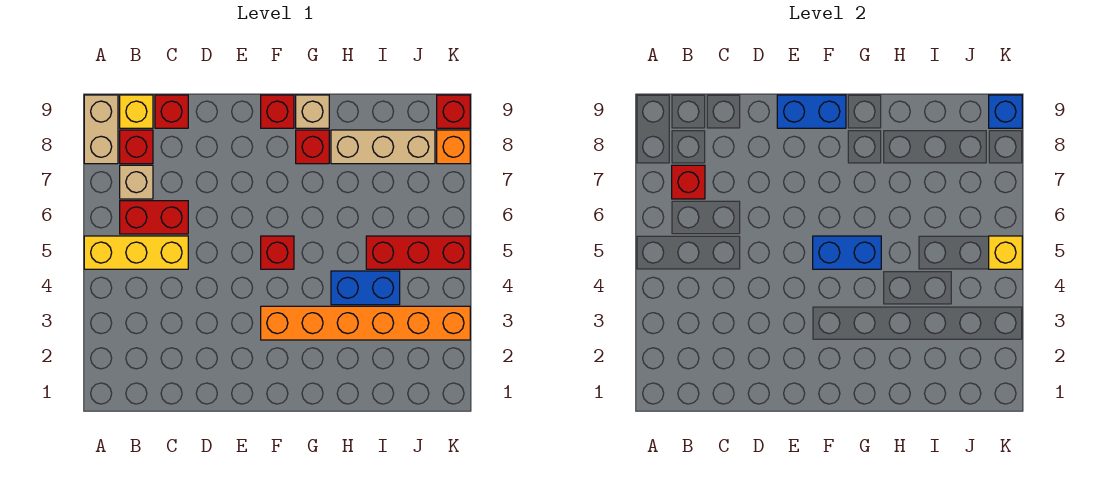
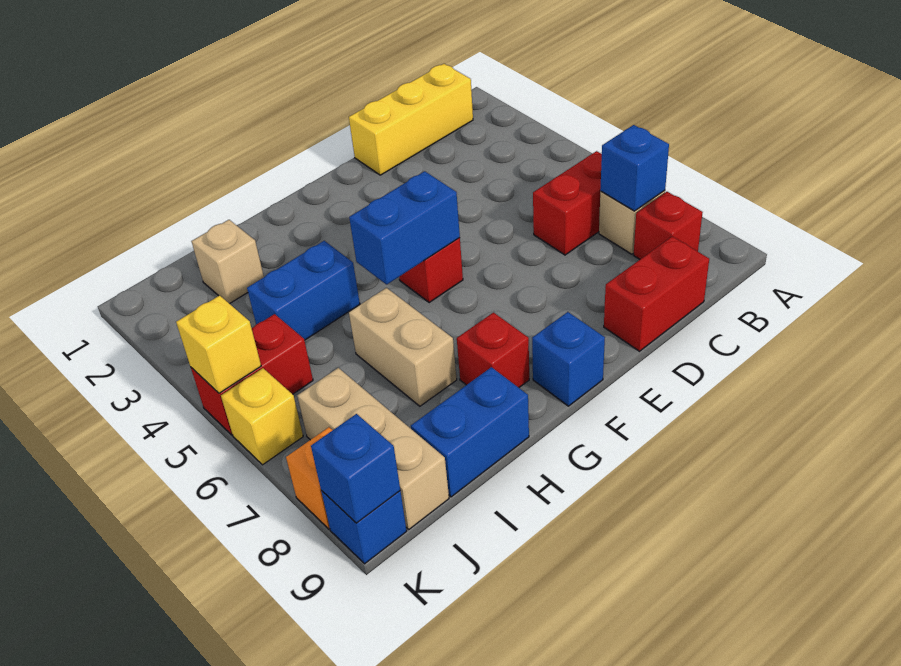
yellow brick A5:C5 level 1 -> yellow brick B1:D1 level 1
tan brick A8:A9 level 1 -> tan brick H6:H7 level 1
red brick B7 level 2 -> blue brick B7 level 2
yellow brick B9 level 1 -> yellow brick K6 level 1
red brick C9 level 1 -> red brick C9:D9 level 1
blue brick E9:F9 level 2 -> blue brick H9:I9 level 1
orange brick F3:K3 level 1 -> none
red brick F9 level 1 -> blue brick F9 level 1
tan brick G9 level 1 -> tan brick I2 level 1
tan brick H8:J8 level 1 -> tan brick J7:J9 level 1
red brick I5:K5 level 1 -> red brick J5:K5 level 1
red brick K9 level 1 -> blue brick K9 level 1

